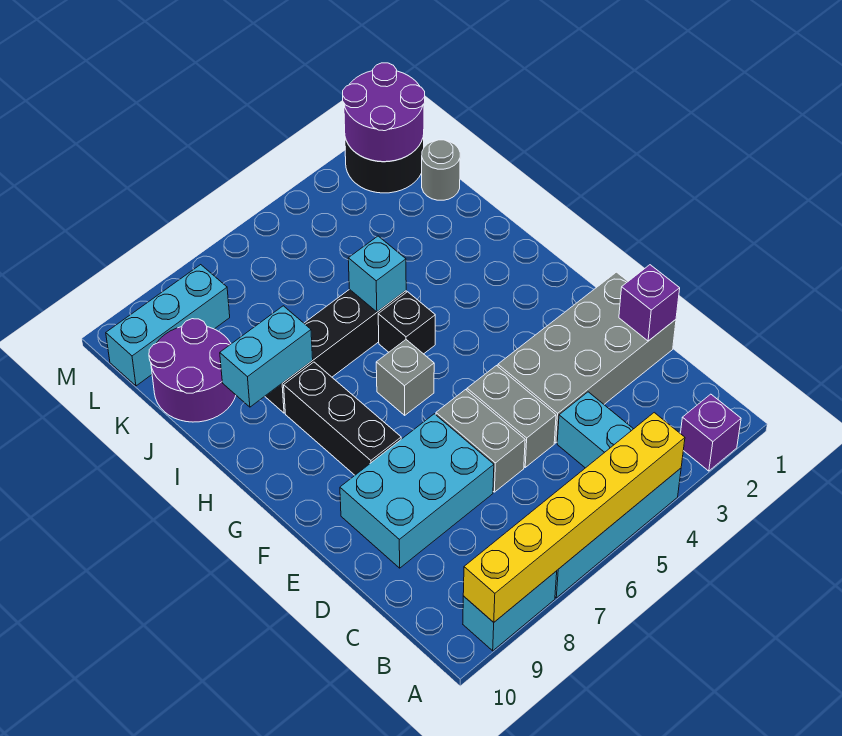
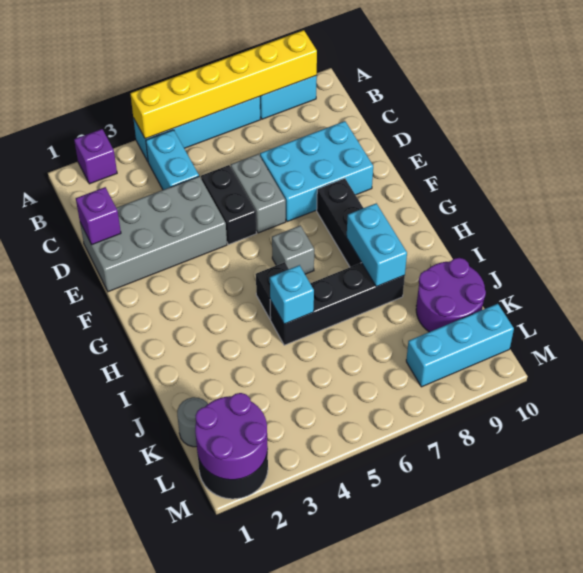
grey brick D5:E5 level 1 -> black brick D5:E5 level 1
cyan brick I8:I9 level 2 -> cyan brick H8:I8 level 2

